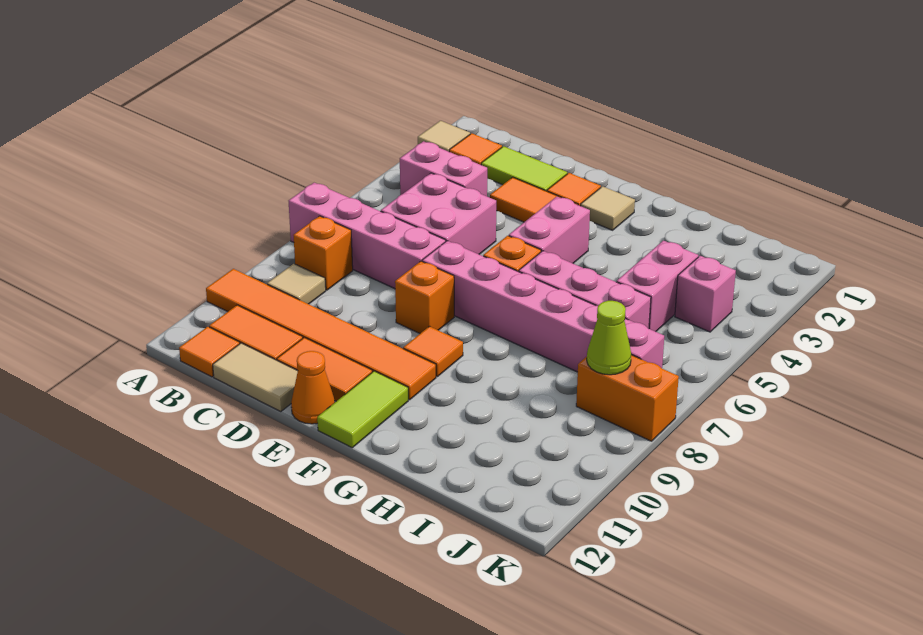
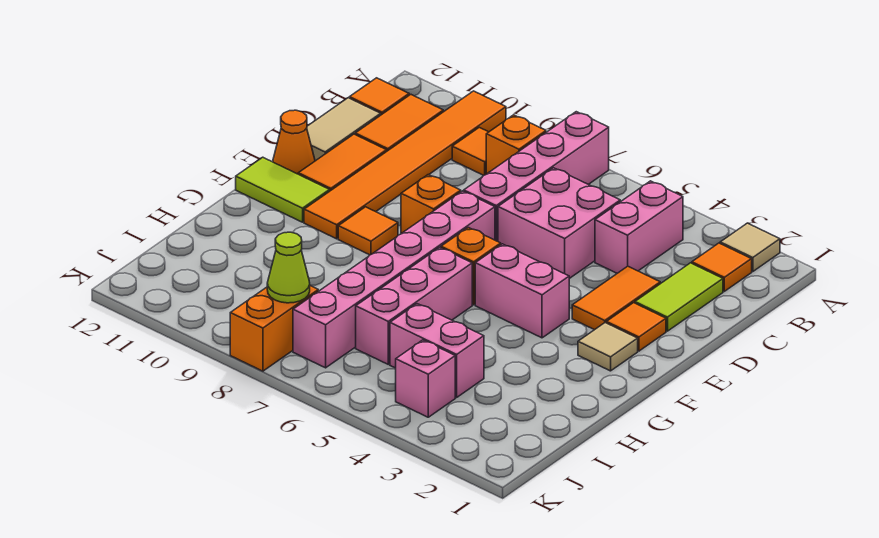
tan tile B9 level 1 -> orange tile B9 level 1

